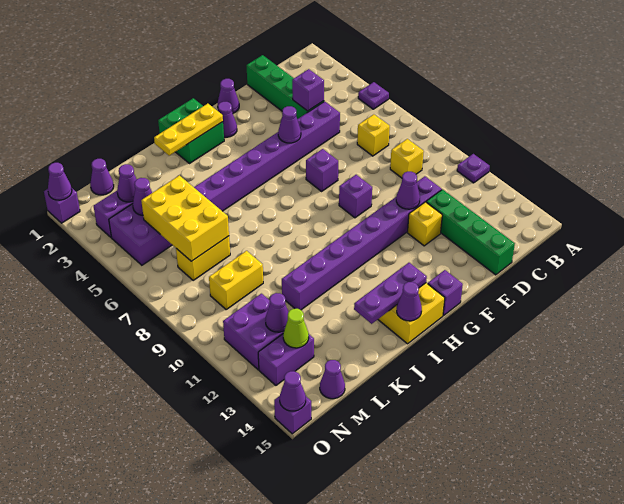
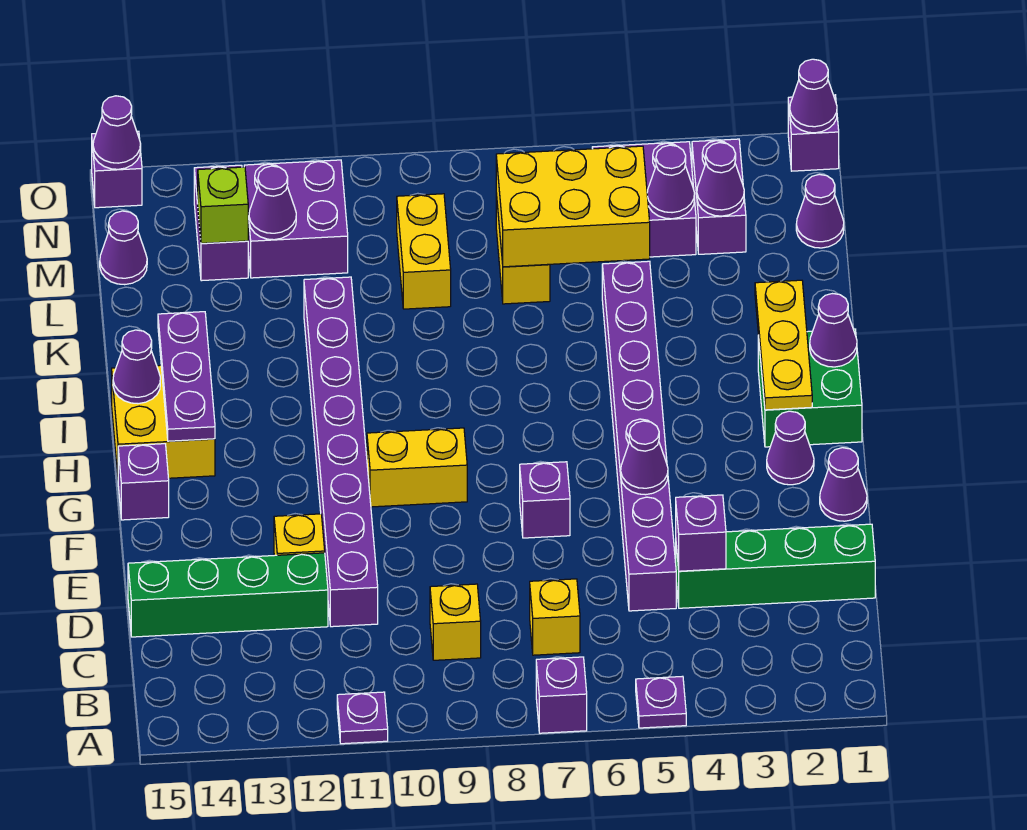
purple cone E11 level 2 -> purple cone I1 level 2
purple brick F9 level 1 -> purple brick A7 level 1
none -> yellow brick G9:G10 level 1
lime cone M13 level 2 -> lime brick M13 level 2

